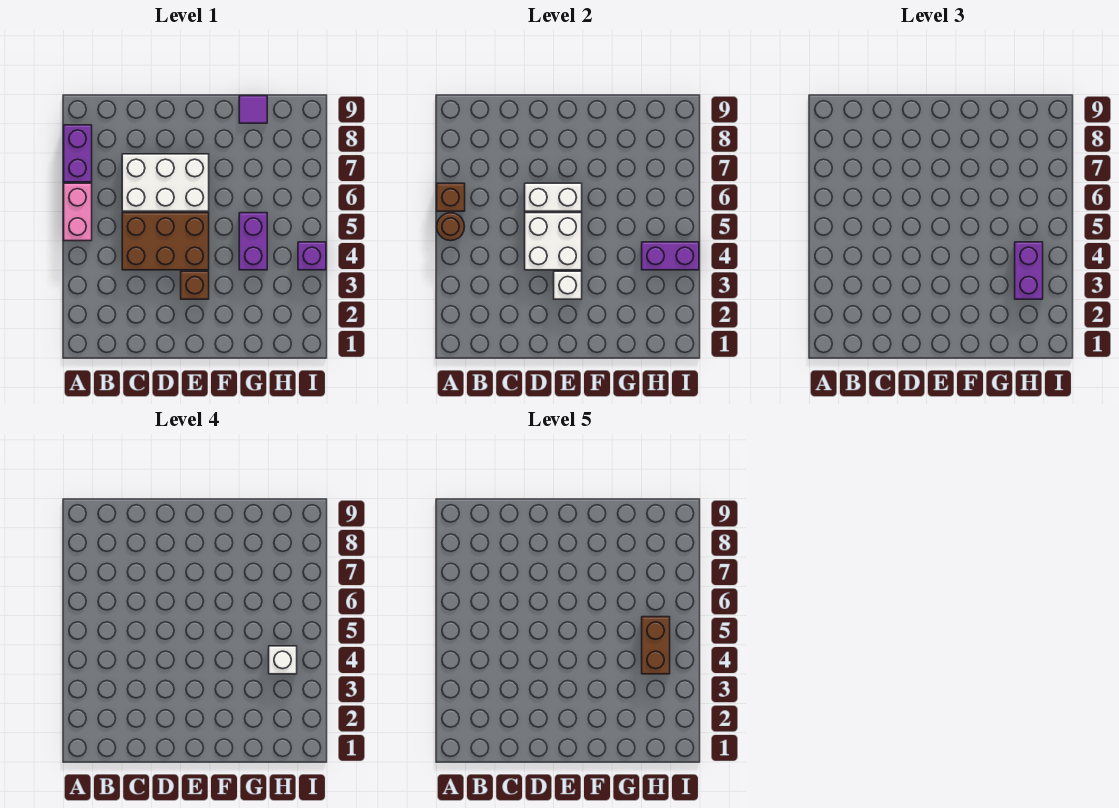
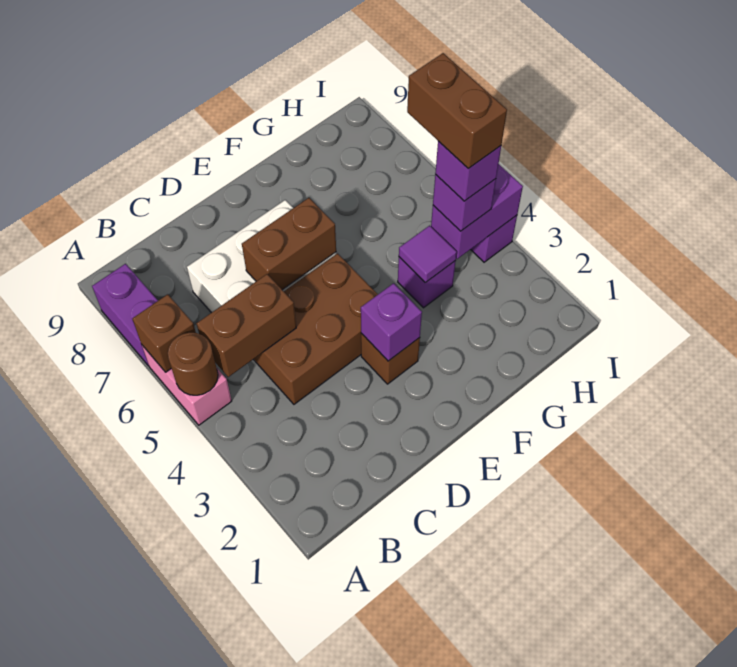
none -> brown brick B5:C5 level 2
white brick D4:E5 level 2 -> none
white brick D6:E6 level 2 -> brown brick D6:E6 level 2
white brick E3 level 2 -> purple brick E3 level 2
purple brick G4:G5 level 1 -> purple brick G4 level 1
purple tile G9 level 1 -> purple tile G4 level 2
purple brick H3:H4 level 3 -> purple brick H4 level 3
white brick H4 level 4 -> purple brick H4 level 4

